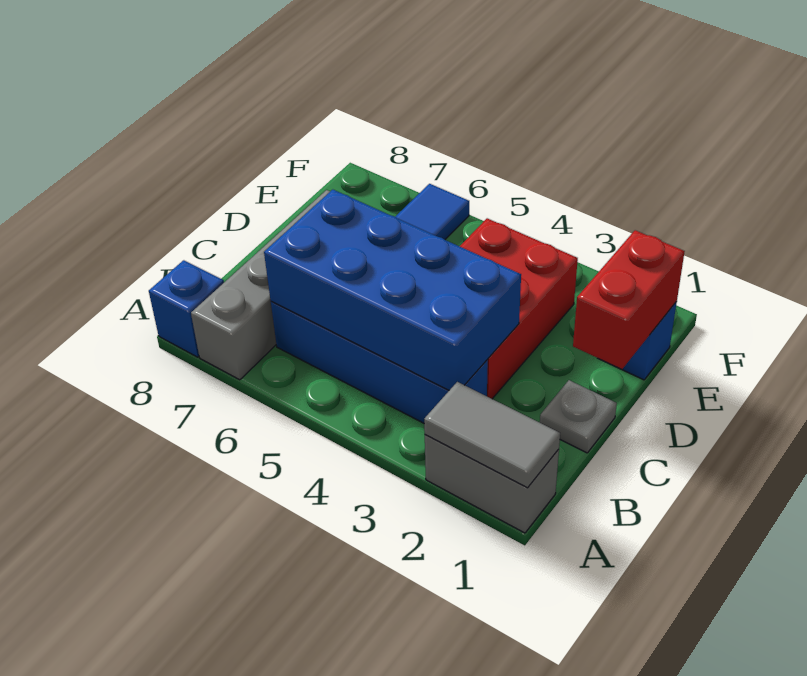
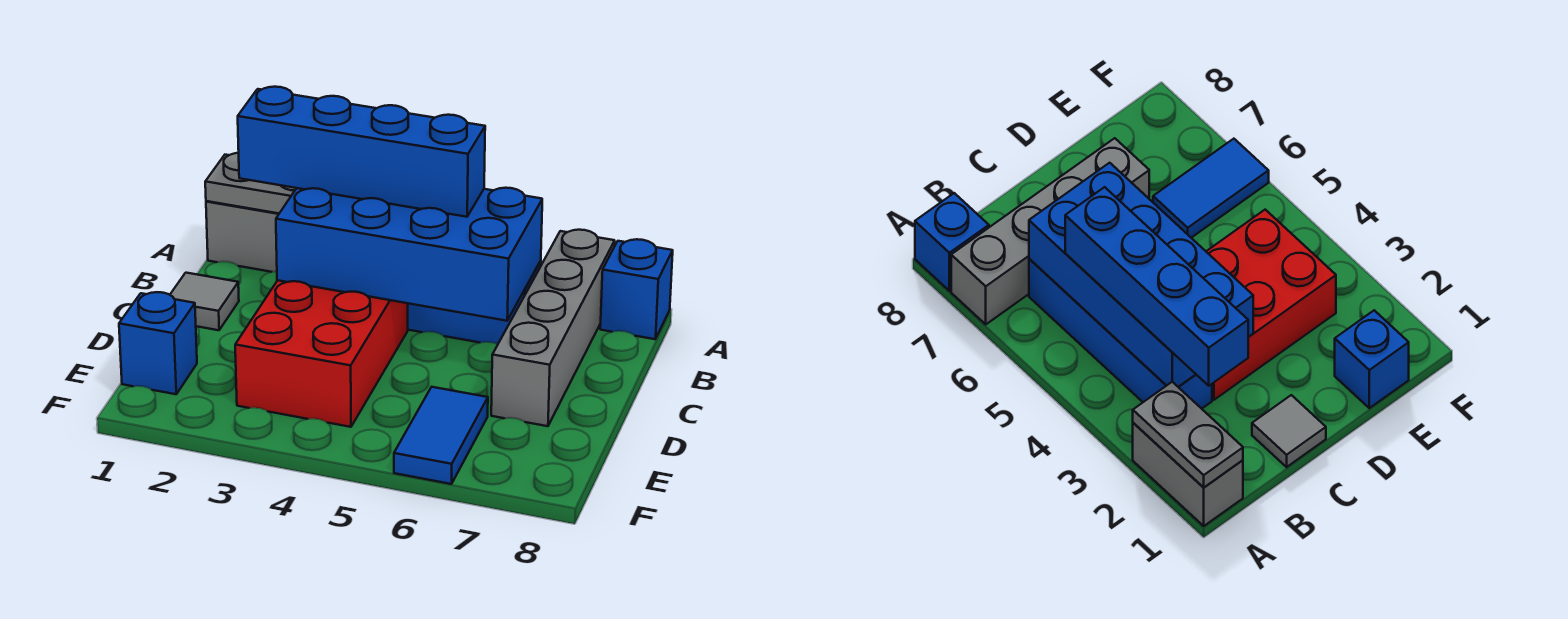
grey tile A1:A2 level 2 -> grey plate A1:A2 level 2
none -> blue brick B2:B5 level 3
grey plate C1 level 1 -> grey tile C1 level 1
red brick D1:E1 level 2 -> none

